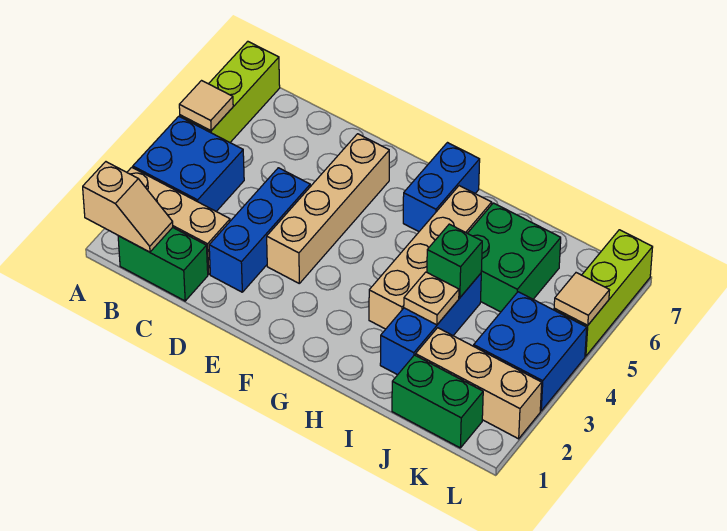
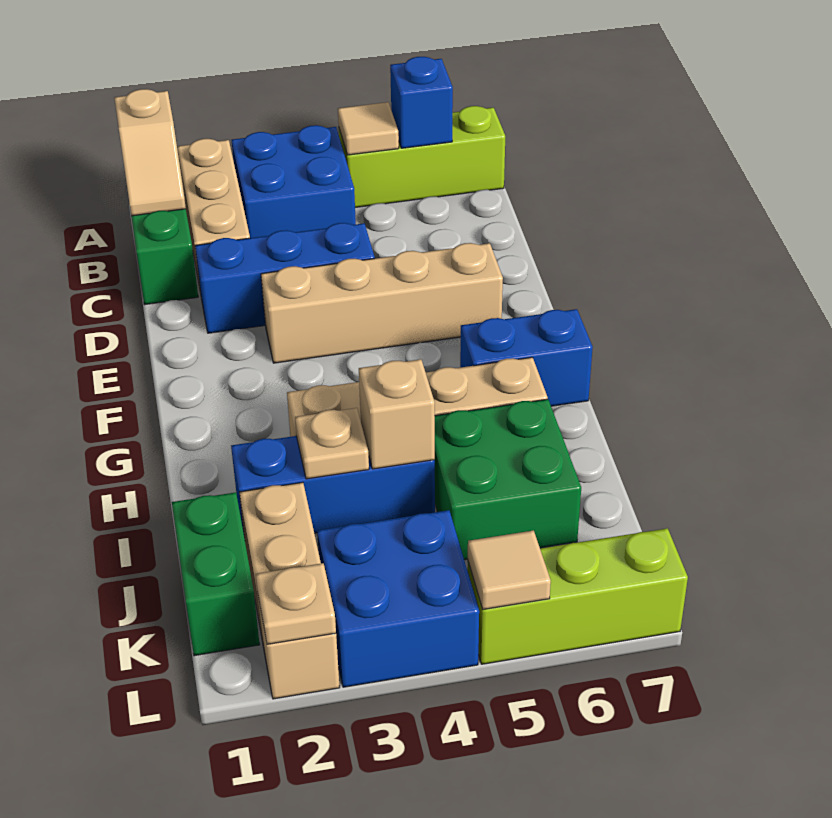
none -> blue brick A6 level 2
green brick I4 level 2 -> tan brick I4 level 2
none -> tan plate L2 level 2

